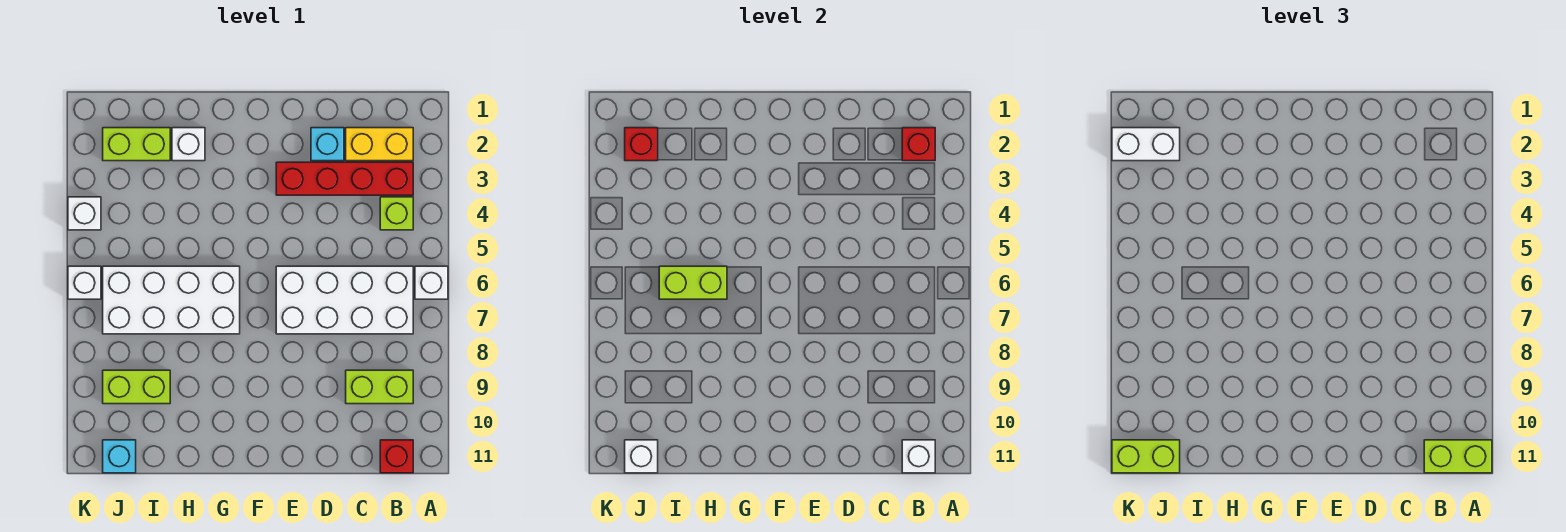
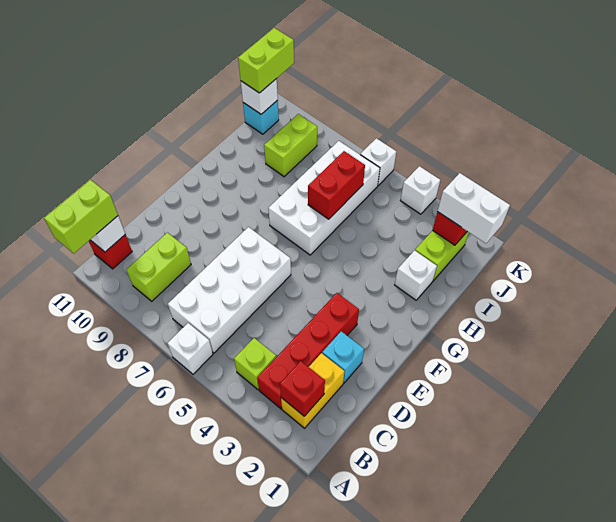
lime brick H6:I6 level 2 -> red brick H6:I6 level 2
white brick J2:K2 level 3 -> white brick J1:J2 level 3

